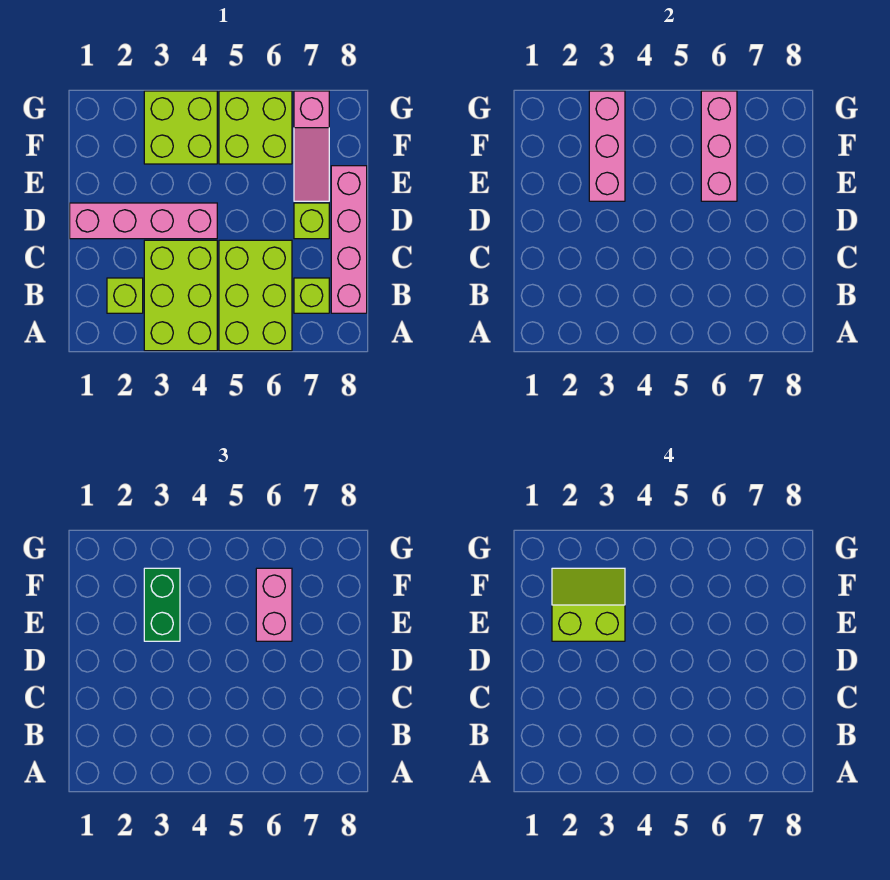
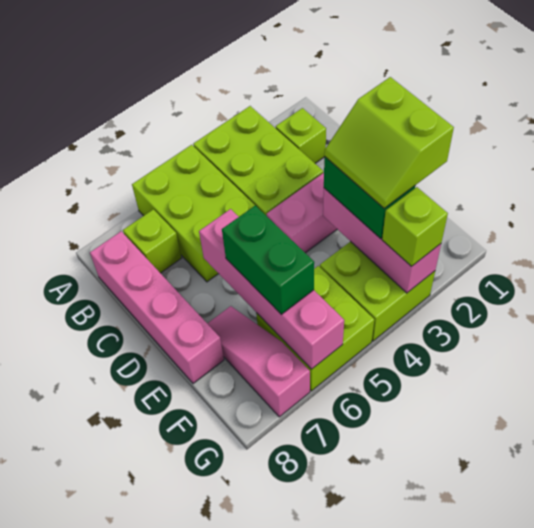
lime brick D7 level 1 -> lime brick G3 level 3
lime slope E2:F3 level 4 top E -> lime slope E2:F3 level 4 top 2
pink brick E6:G6 level 2 -> pink brick D6:G6 level 2
pink brick E6:F6 level 3 -> green brick E6:F6 level 3

